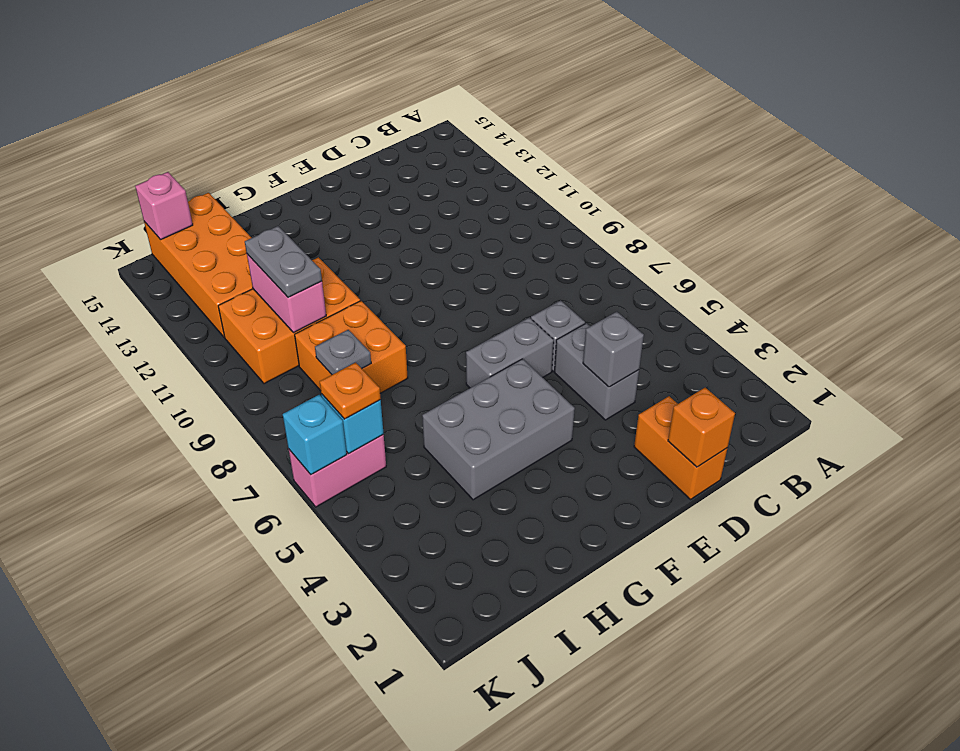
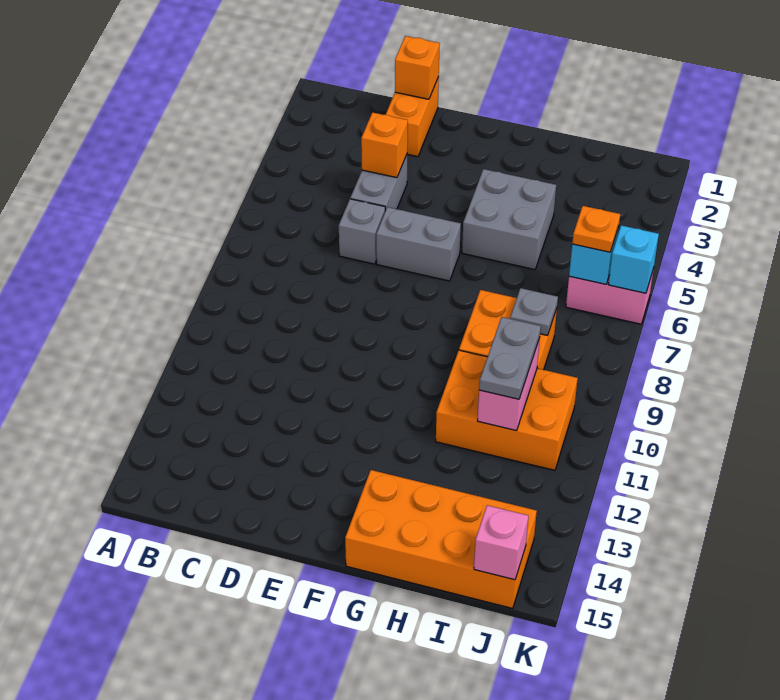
grey brick D4 level 2 -> orange brick D4 level 2
grey brick F4:H5 level 1 -> grey brick G4:H5 level 1
orange brick I12:J15 level 1 -> orange brick G14:J15 level 1

